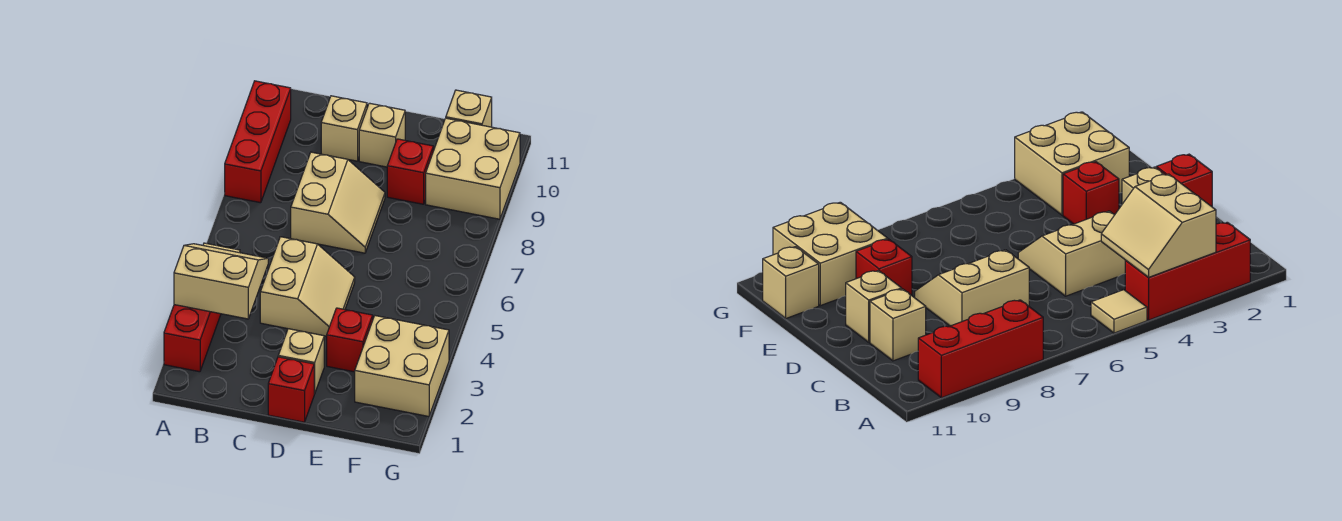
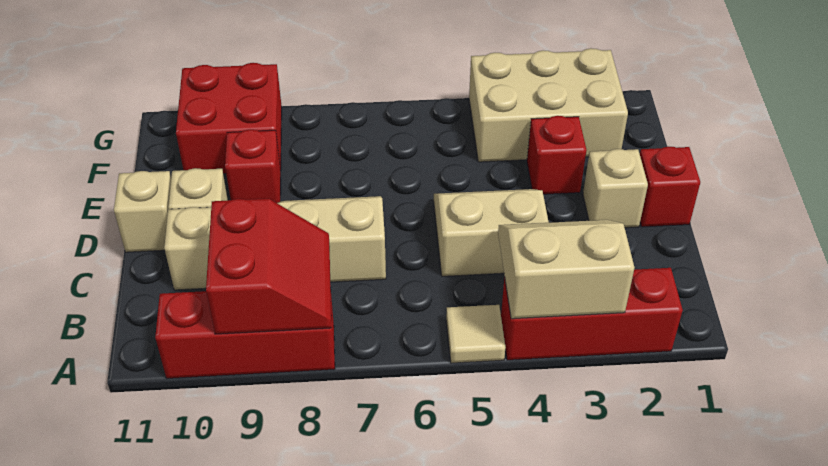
tan slope A3:B4 level 2 top 3 -> tan slope A3:B4 level 2 top A
none -> red slope A8:B9 level 2 top 9
tan brick F2:G3 level 1 -> tan brick F2:G4 level 1
tan brick F9:G10 level 1 -> red brick F9:G10 level 1
tan brick F11 level 1 -> tan brick D11 level 1

